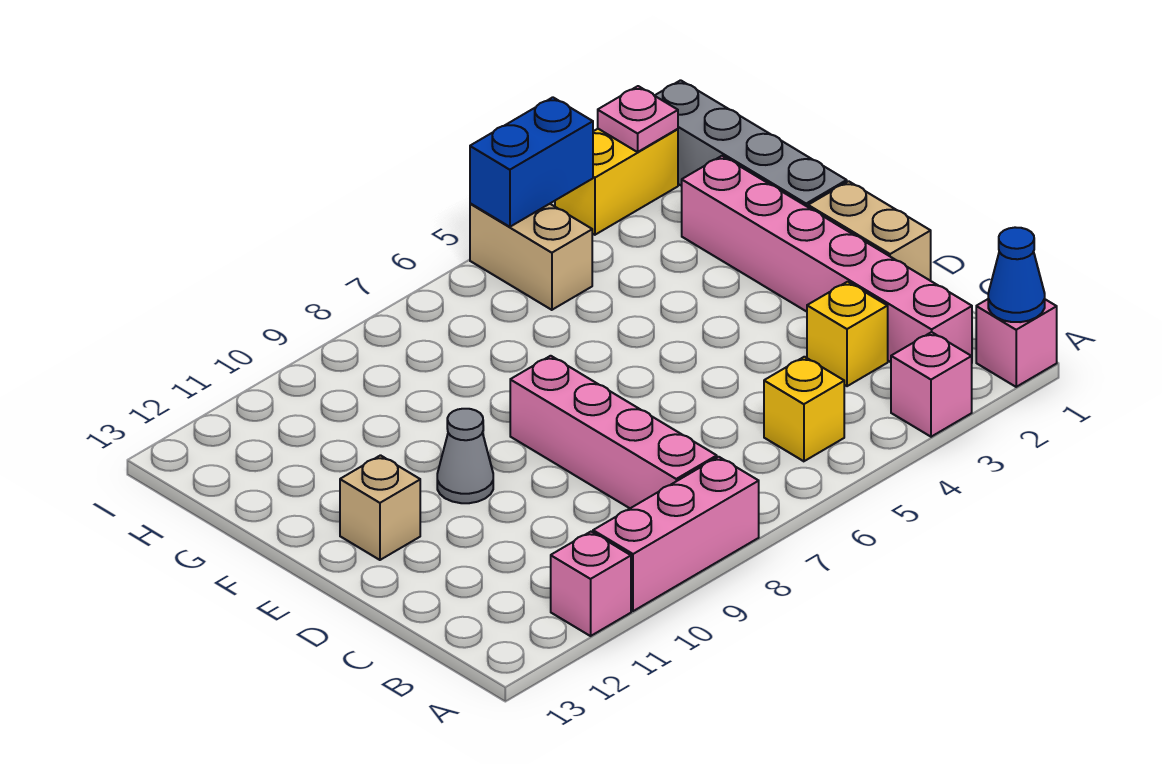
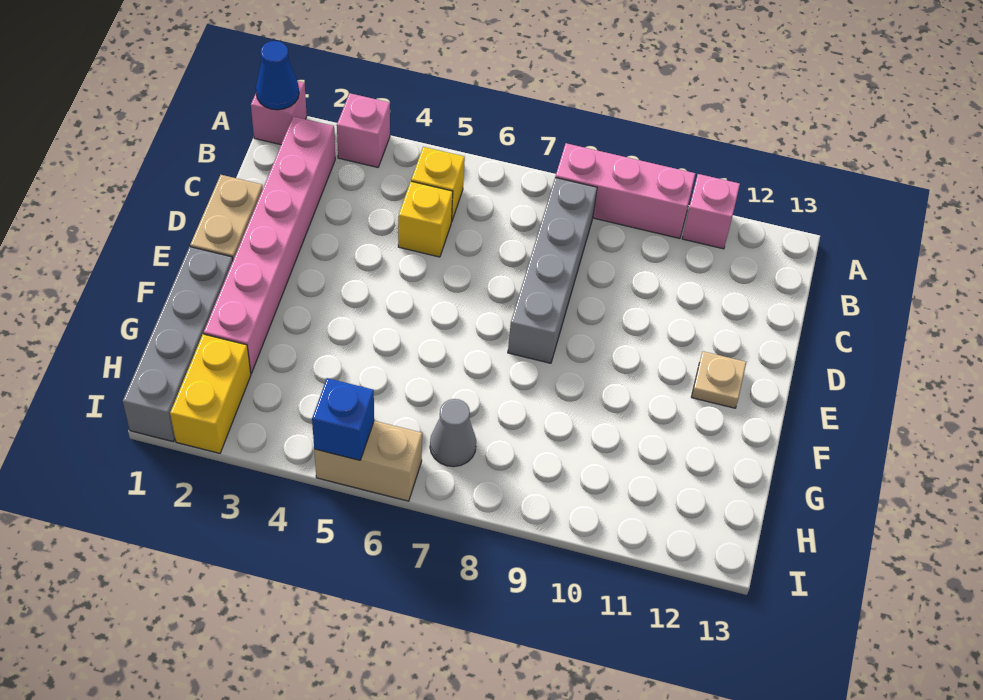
pink brick B8:E8 level 1 -> grey brick B8:E8 level 1
yellow brick C3 level 1 -> yellow brick C5 level 1
grey cone E10 level 1 -> grey cone H7 level 1
tan brick E12 level 1 -> tan plate E12 level 1
tan brick H5:I5 level 1 -> tan brick I5:I6 level 1
yellow brick I2:I3 level 1 -> yellow brick H2:I2 level 1
pink plate I2 level 2 -> none
blue brick I4:I5 level 2 -> blue brick I5 level 2

